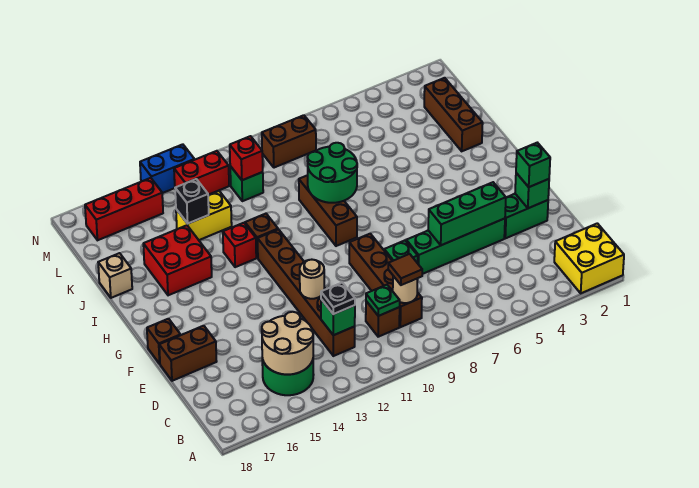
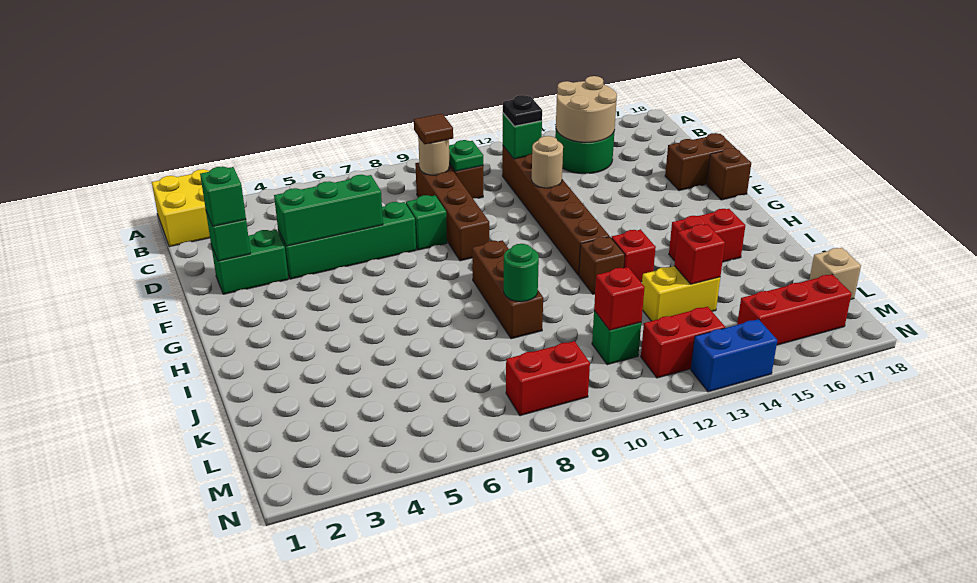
green round brick I8:J9 level 2 -> green round brick J9 level 2
red brick I15:J16 level 1 -> red brick I15:I16 level 1
brown brick J2:L2 level 1 -> none
tan brick J18 level 1 -> tan brick L18 level 1
black brick K14 level 2 -> red brick K14 level 2
brown brick M8:M9 level 1 -> red brick M8:M9 level 1

